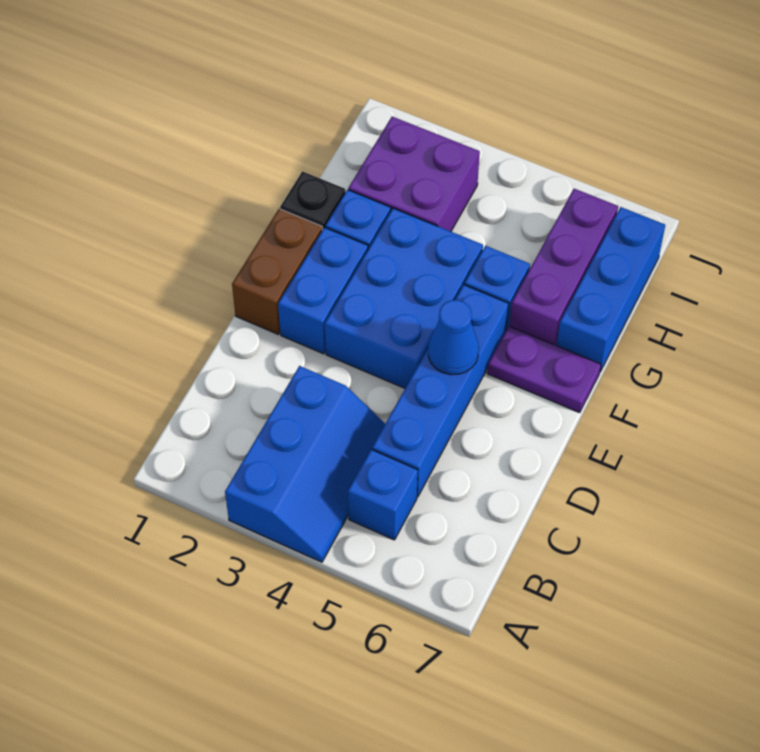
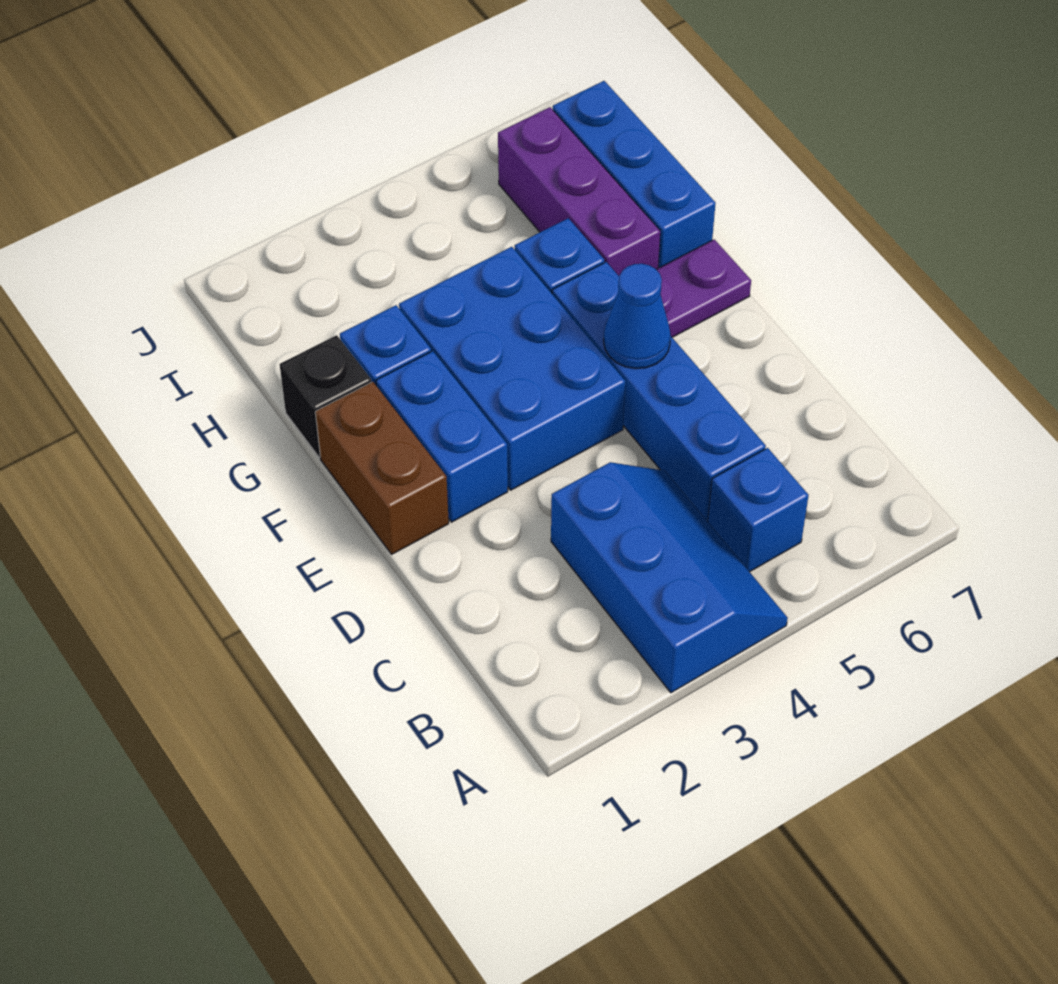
purple brick H2:I3 level 1 -> none

